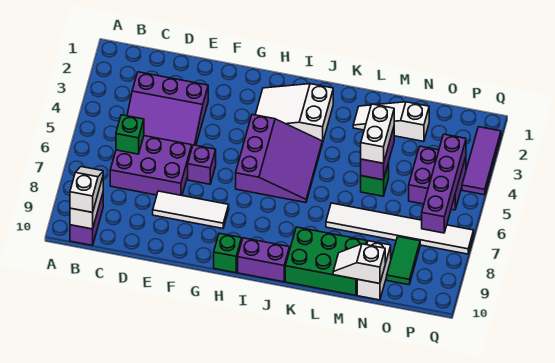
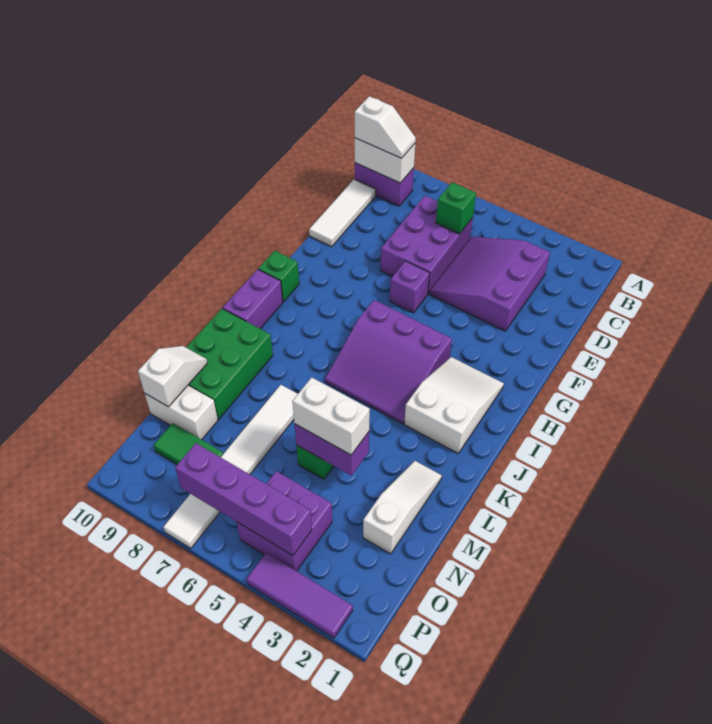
white tile E8:G8 level 1 -> white tile C10:E10 level 1

